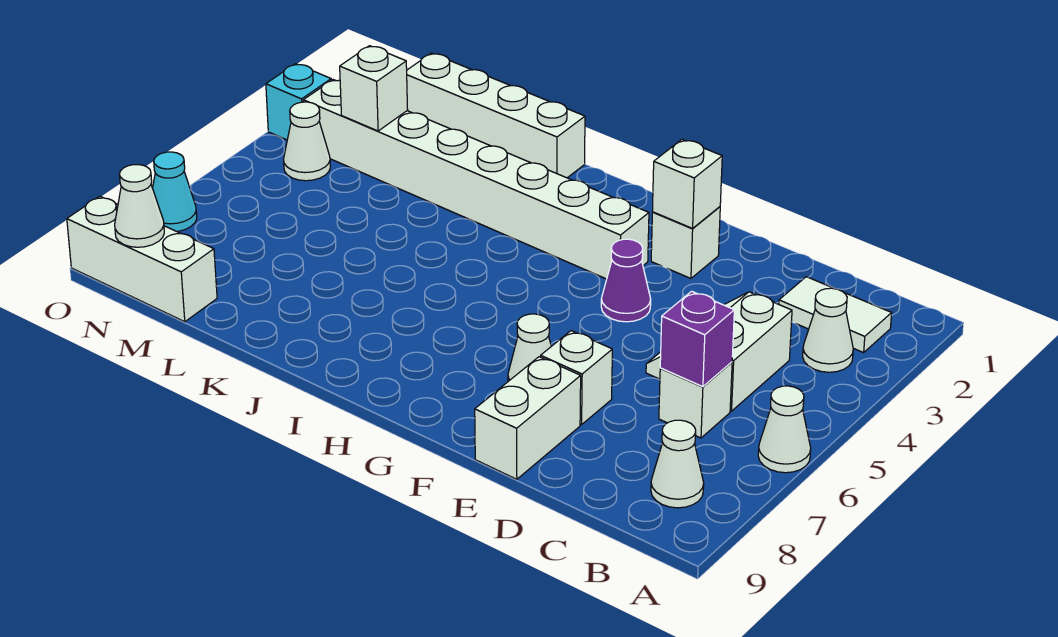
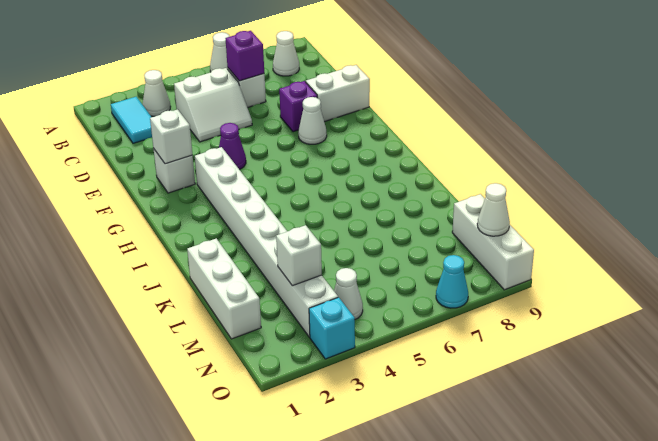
white tile B2:C2 level 1 -> cyan tile B2:C2 level 1
white brick E7 level 1 -> purple brick E7 level 1
white brick J1:M1 level 1 -> white brick K1:M1 level 1

